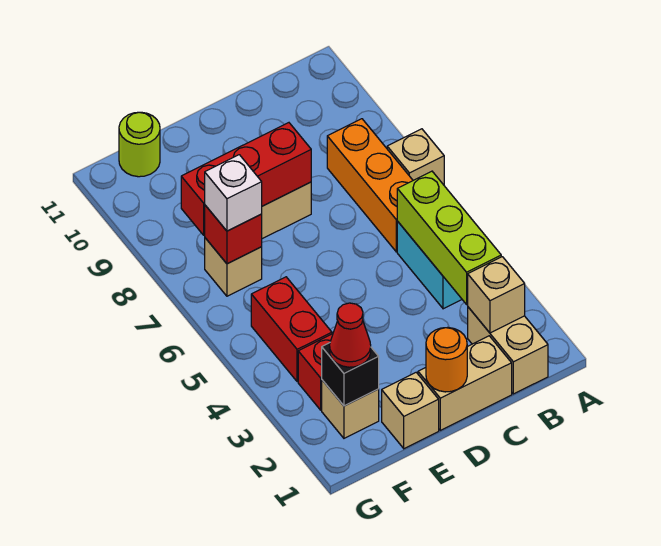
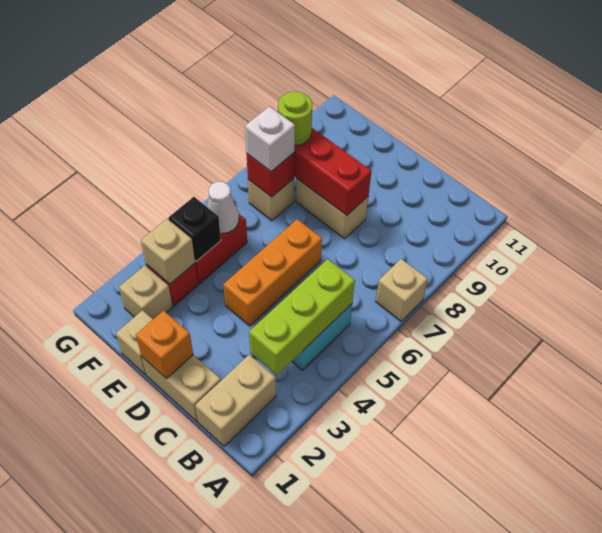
tan brick B2 level 2 -> tan brick F3 level 2
orange brick B6:B8 level 1 -> orange brick D4:D6 level 1
orange round brick D1 level 2 -> orange brick D1 level 2
black brick F2 level 2 -> black brick F4 level 2
red cone F2 level 3 -> none
none -> white cone F5 level 2
lime round brick F11 level 1 -> lime round brick F8 level 3

